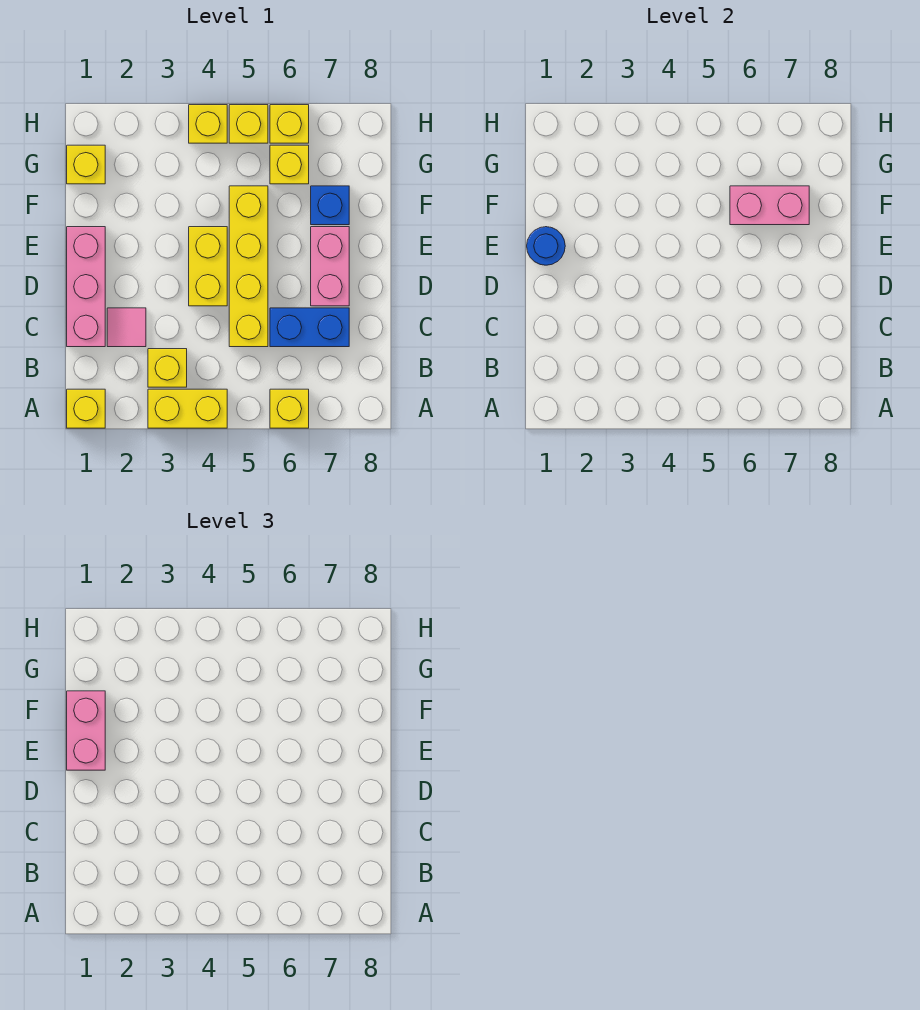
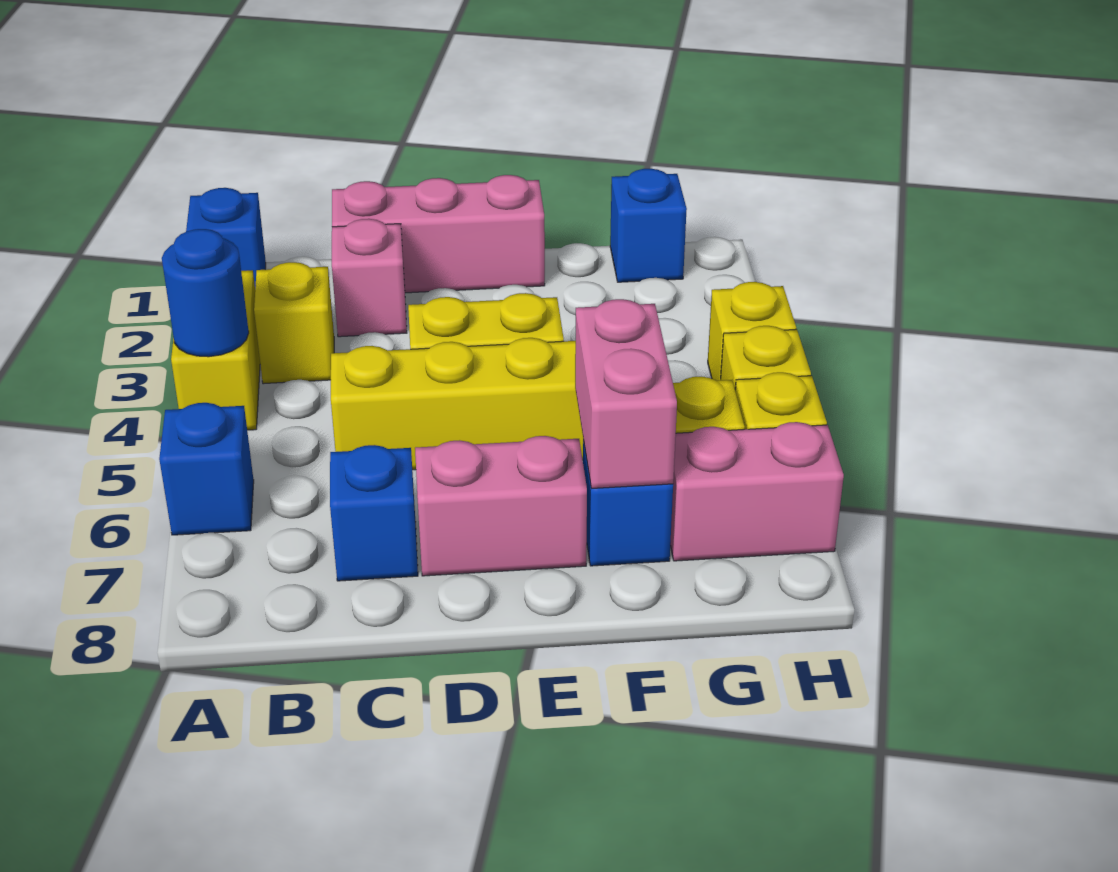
yellow brick A1 level 1 -> blue brick A1 level 1
yellow brick A6 level 1 -> blue brick A6 level 1
pink tile C2 level 1 -> pink brick C2 level 1
blue brick C6:C7 level 1 -> blue brick C7 level 1
blue round brick E1 level 2 -> blue round brick A4 level 2
pink brick E1:F1 level 3 -> pink brick G7:H7 level 1
yellow brick G1 level 1 -> blue brick G1 level 1

